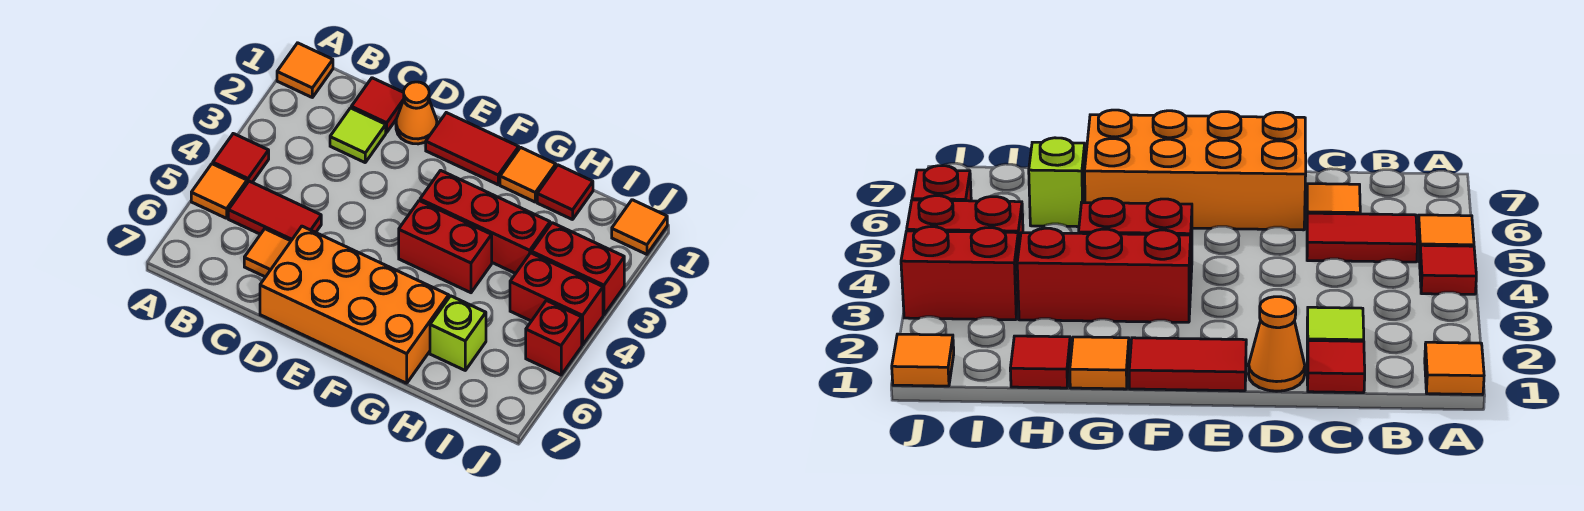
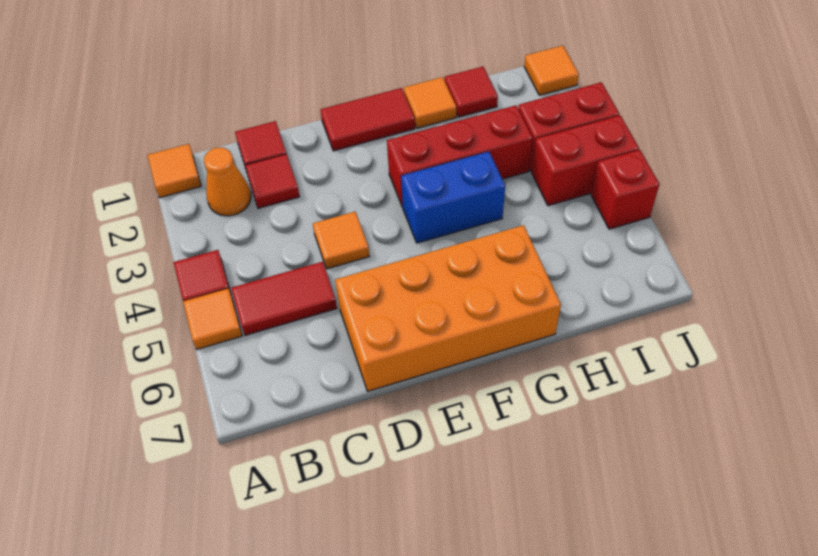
lime tile C2 level 1 -> red tile C2 level 1
orange tile C6 level 1 -> orange tile D4 level 1
orange cone D1 level 1 -> orange cone B2 level 1
red brick F4:G4 level 1 -> blue brick F4:G4 level 1
lime brick H6 level 1 -> none

